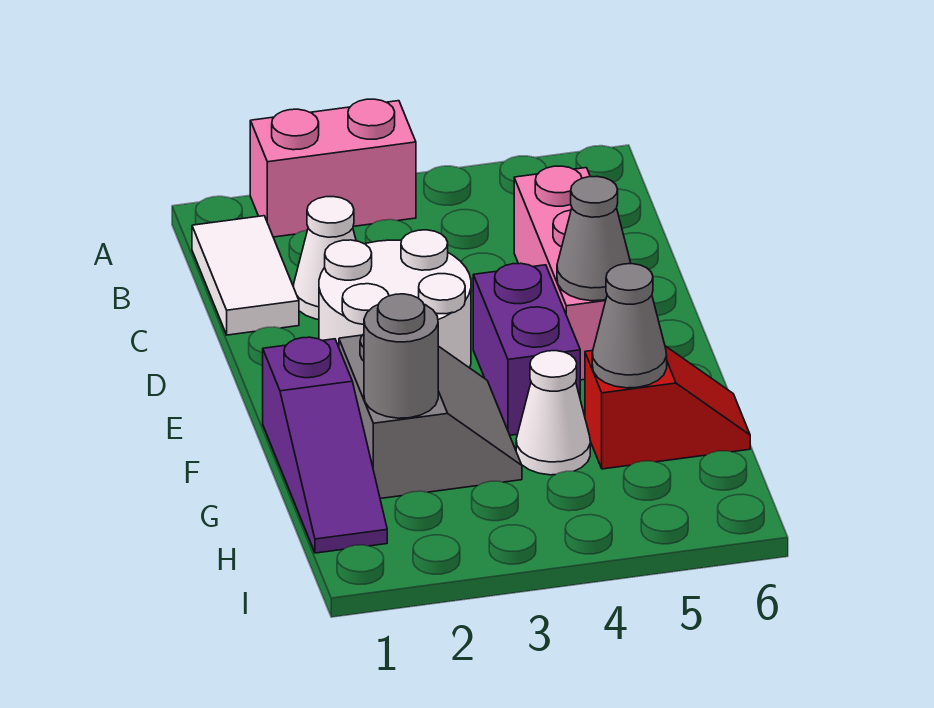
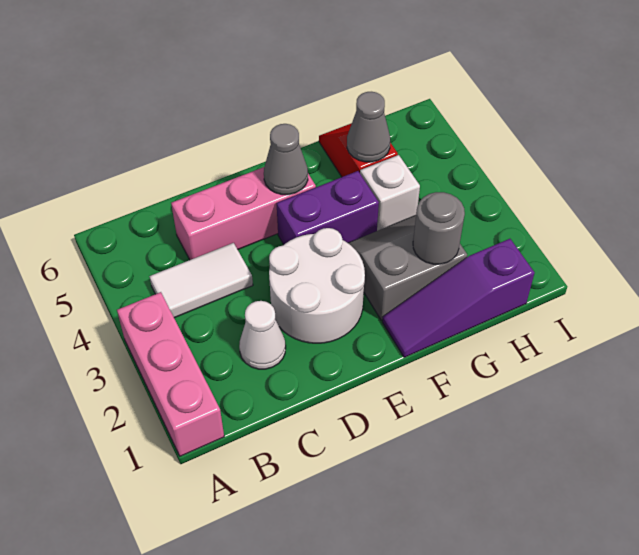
pink brick A2:A3 level 1 -> pink brick A1:A3 level 1
white tile B1:C1 level 1 -> white tile B4:C4 level 1
purple slope F1:H1 level 1 top F -> purple slope F1:H1 level 1 top H
white cone G4 level 1 -> white brick G4 level 1

